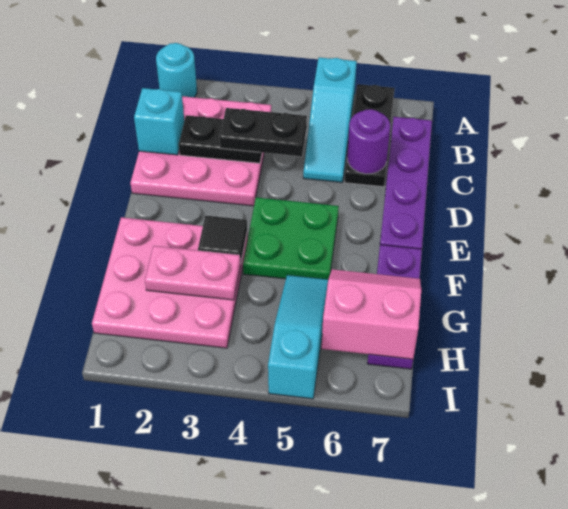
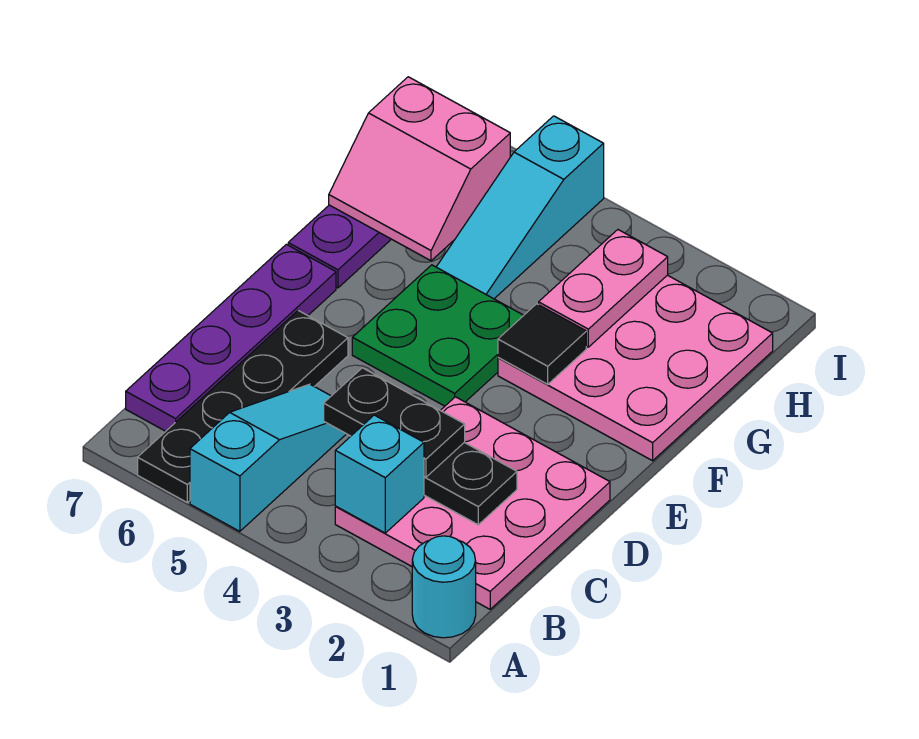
black plate A6:C6 level 1 -> black plate A6:D6 level 1
cyan brick C1 level 2 -> cyan brick B3 level 2
purple round brick C6 level 2 -> none
pink plate G2:G3 level 2 -> pink plate G3:H3 level 2

